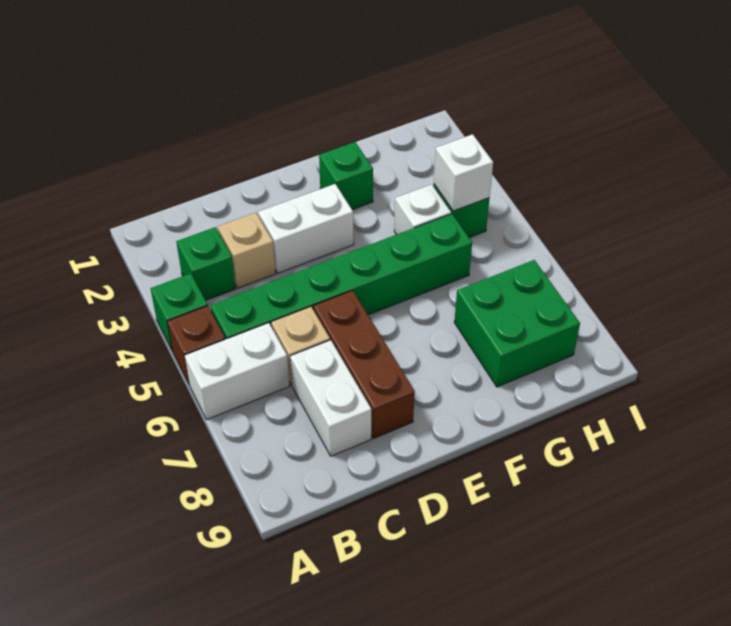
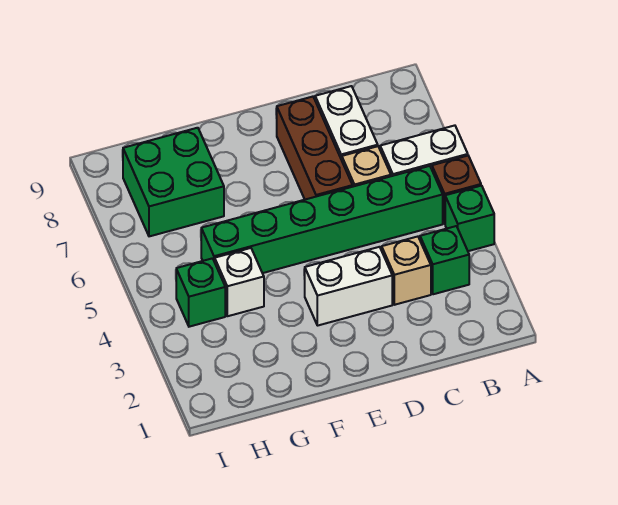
green brick F2 level 1 -> none
white brick H4 level 2 -> none

